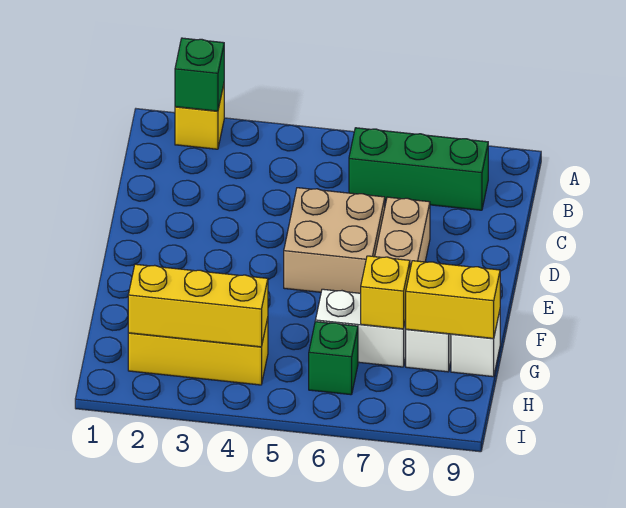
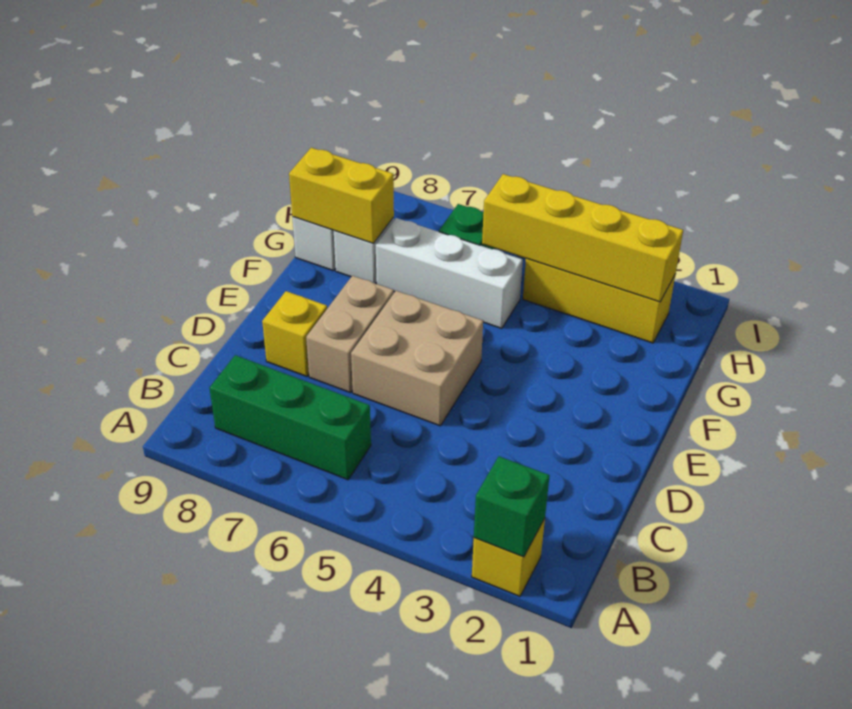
white brick G6:G7 level 1 -> white brick G5:G7 level 1
yellow brick G7 level 2 -> yellow brick D8 level 1
yellow brick H2:H4 level 2 -> yellow brick H2:H5 level 2

